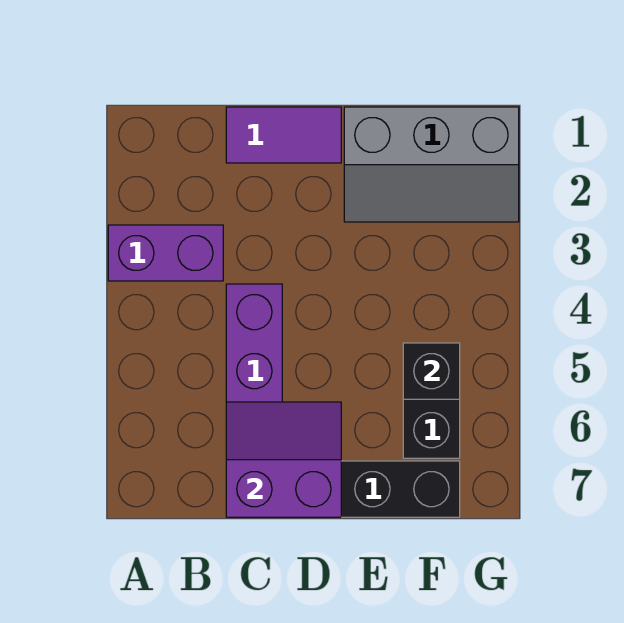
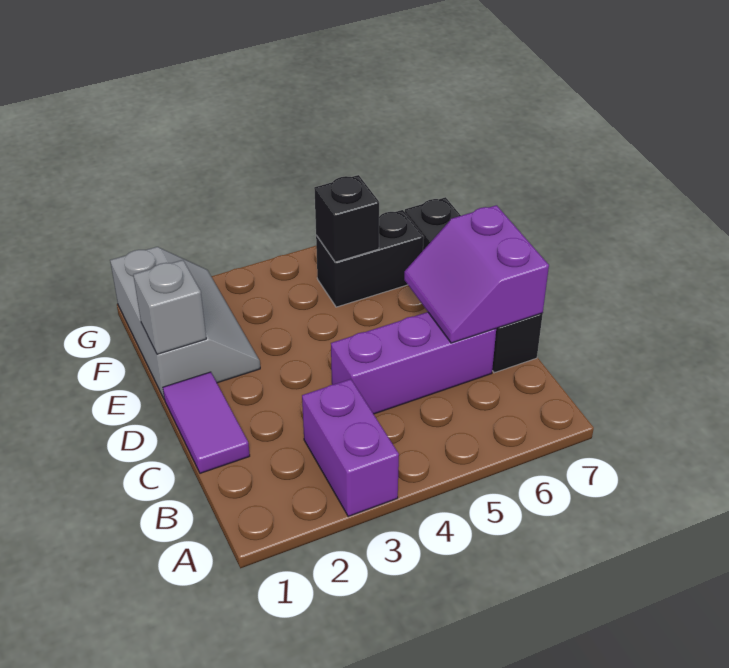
none -> grey brick E1 level 2

